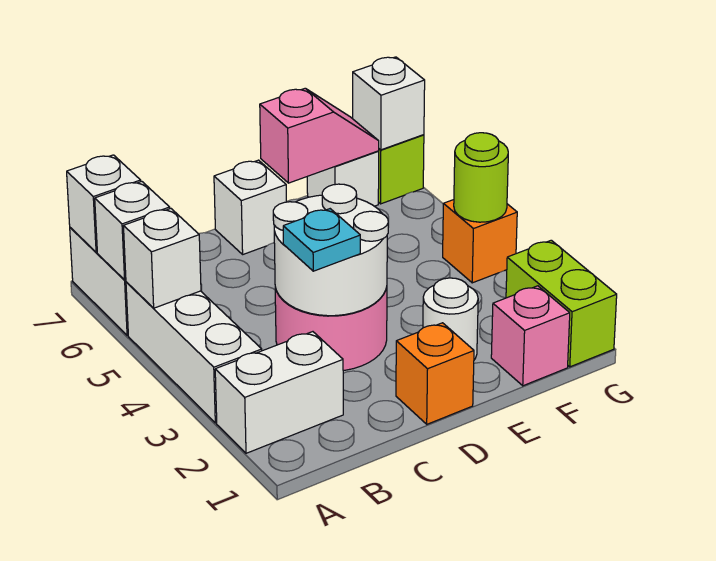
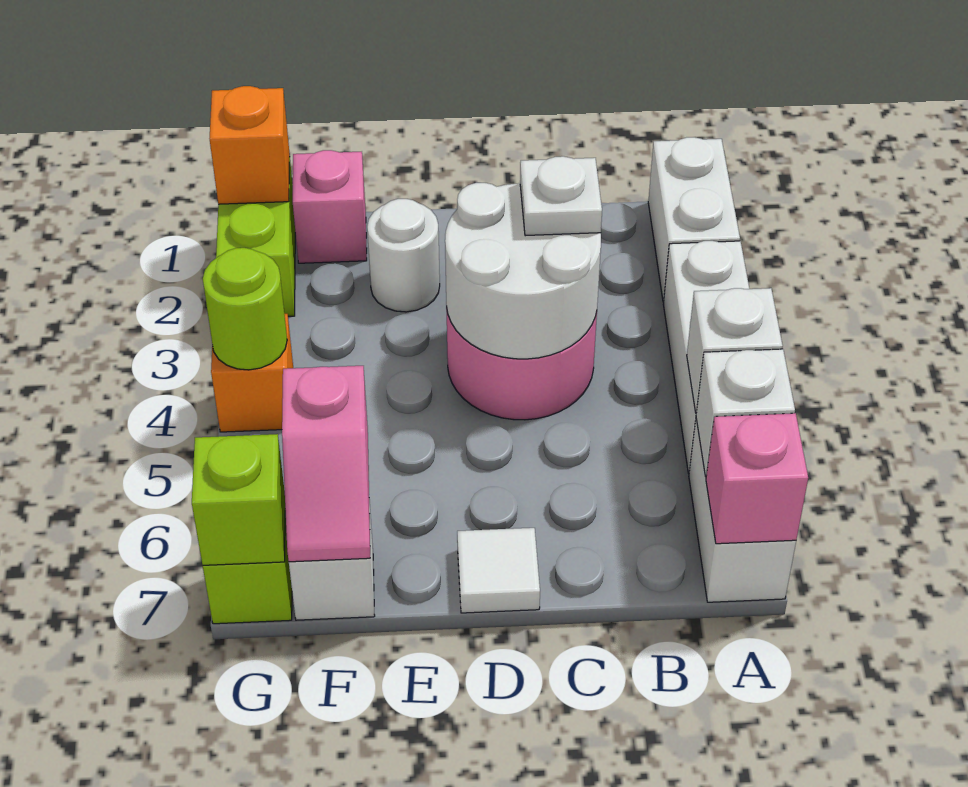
white brick A2:B2 level 1 -> white brick A1:A2 level 1
white brick A7 level 2 -> pink brick A7 level 2
cyan plate C3 level 3 -> white plate C3 level 3
orange brick D1 level 1 -> orange brick G1 level 2
white brick D7 level 1 -> white tile D7 level 1
pink slope E7:F7 level 2 top E -> pink slope F6:F7 level 2 top 6
white brick G7 level 2 -> lime brick G7 level 2

